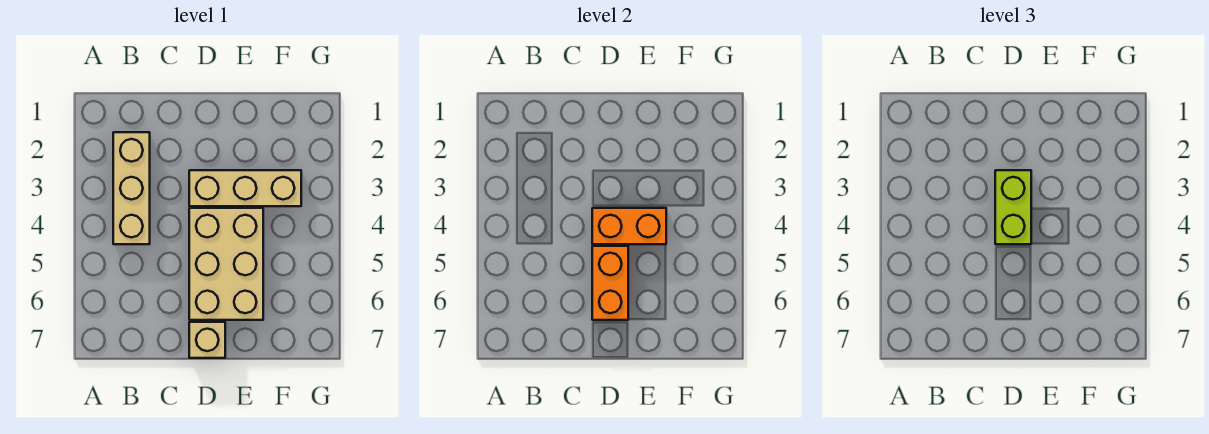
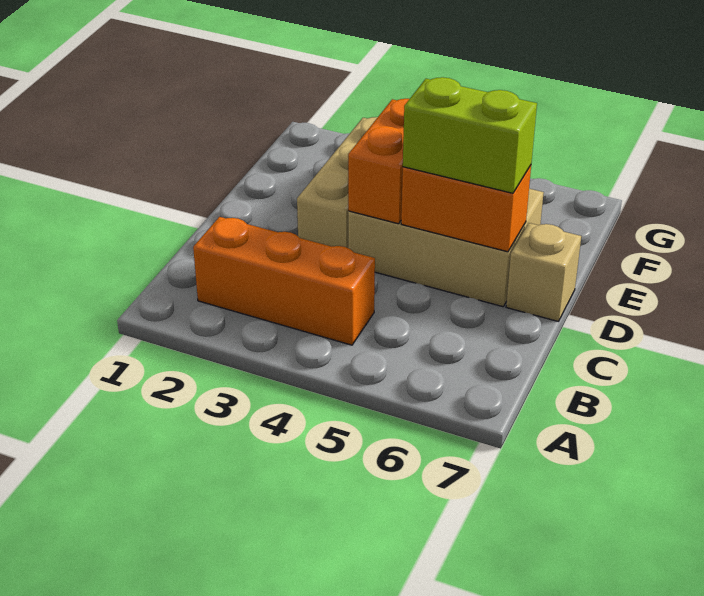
tan brick B2:B4 level 1 -> orange brick B2:B4 level 1
lime brick D3:D4 level 3 -> lime brick D5:D6 level 3

